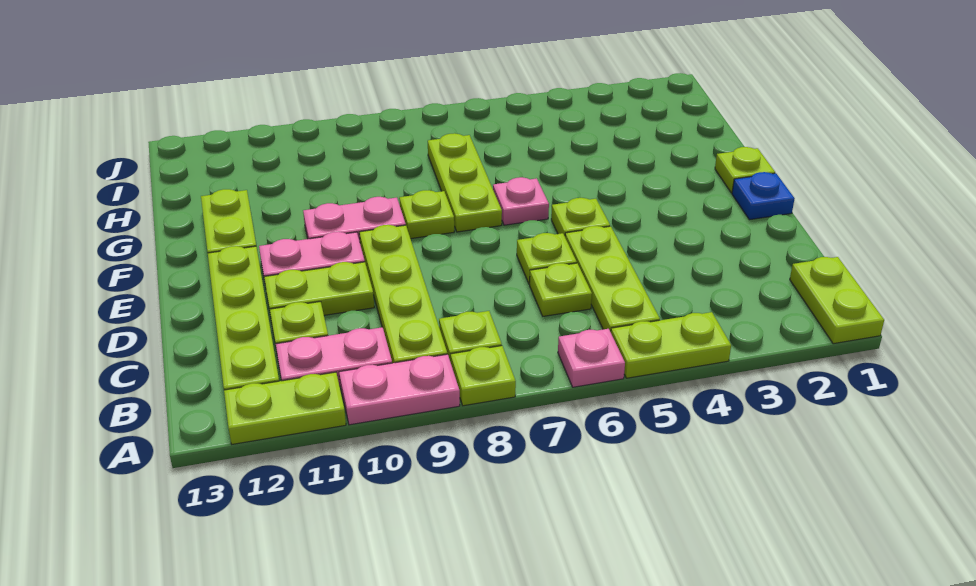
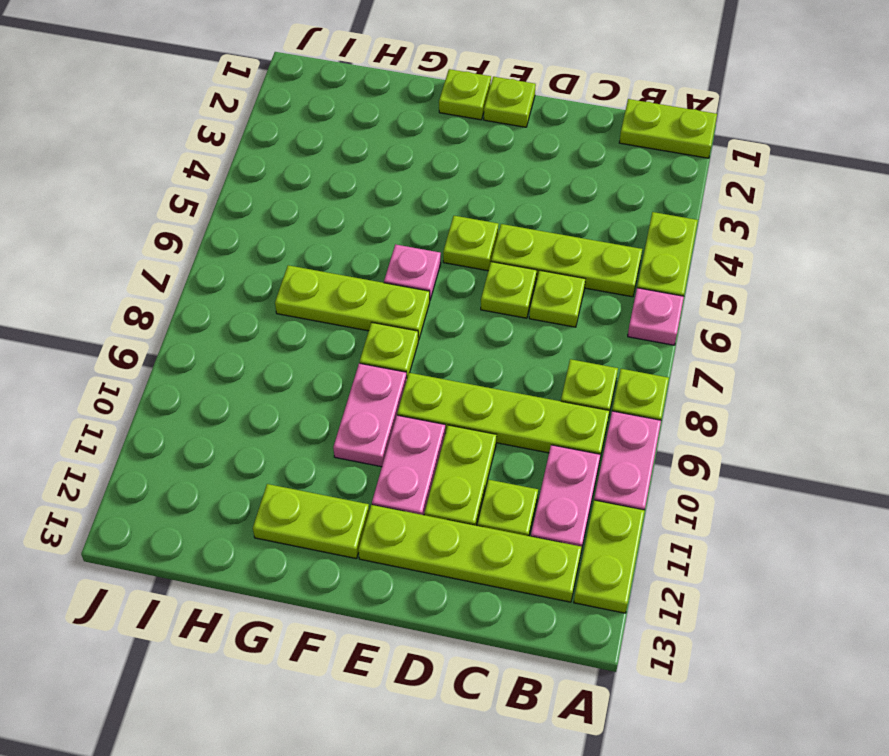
blue plate E1 level 1 -> lime plate E1 level 1

